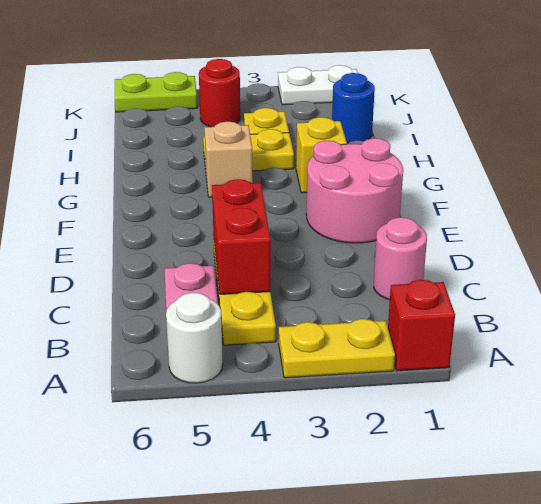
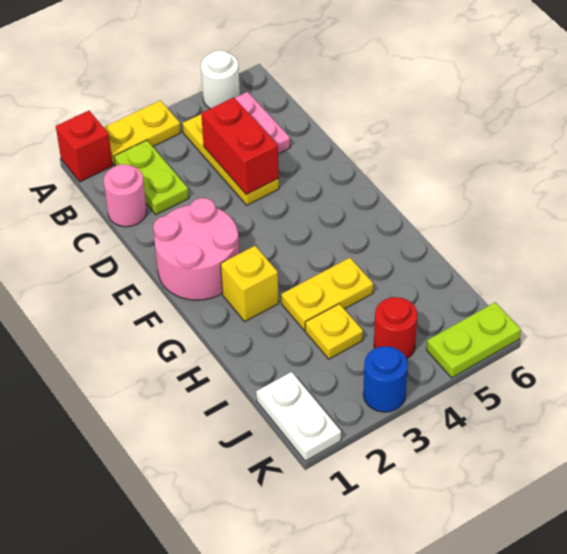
none -> lime plate B2:C2 level 1
tan brick G4 level 1 -> none
blue round brick I1 level 1 -> blue round brick K3 level 1
white plate K1:K2 level 1 -> white plate J1:K1 level 1

